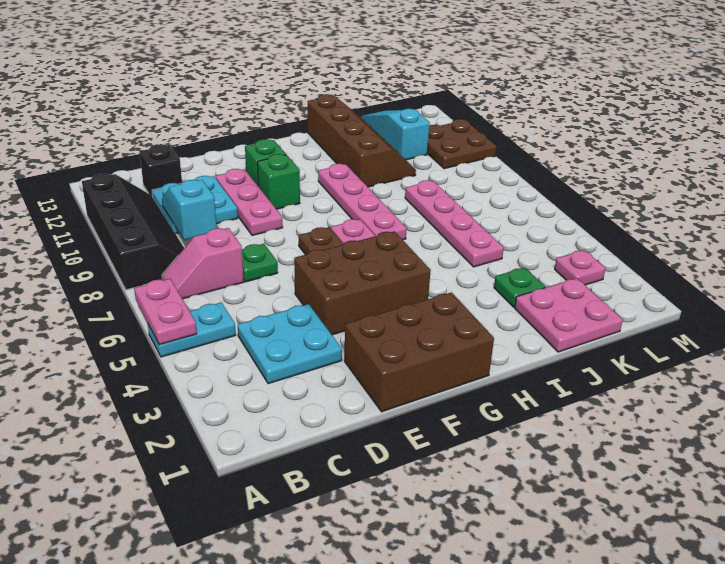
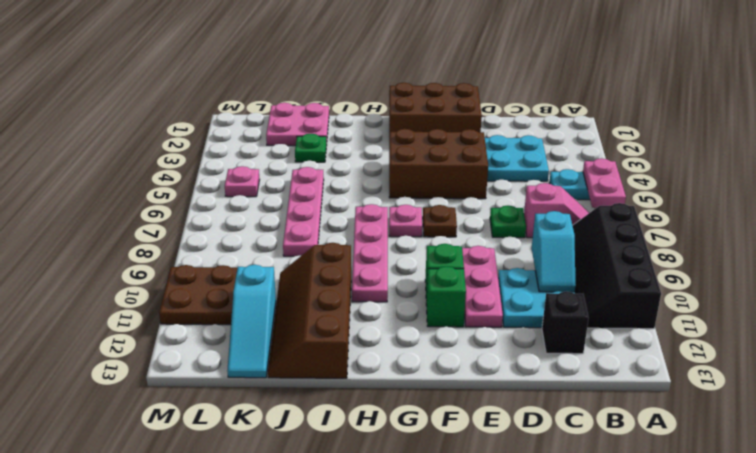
pink plate L3 level 1 -> pink plate L5 level 1

